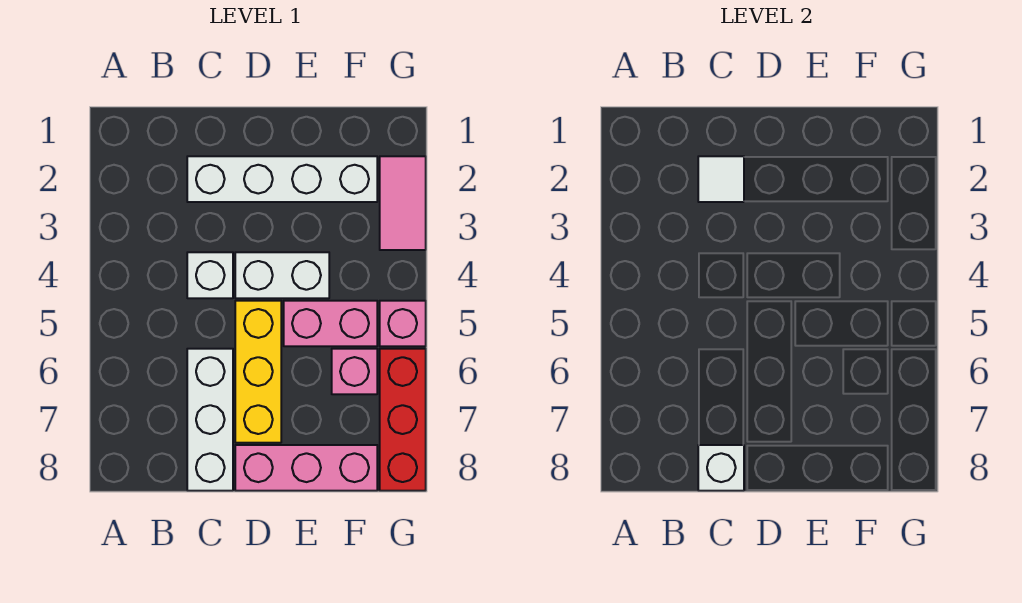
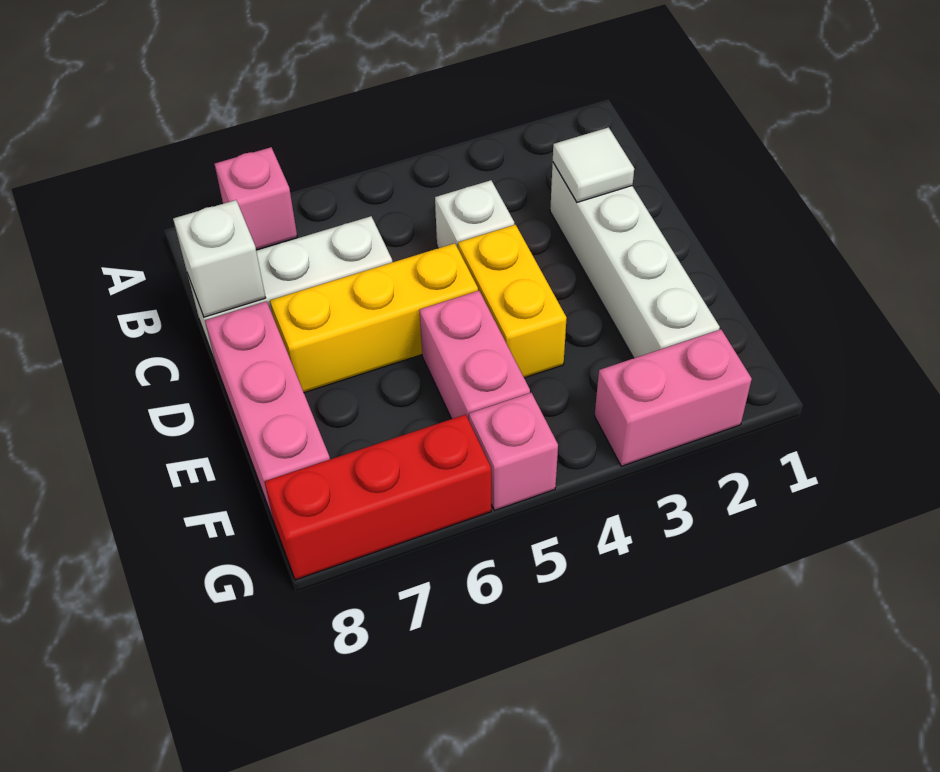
white brick D4:E4 level 1 -> yellow brick D4:E4 level 1
pink brick F6 level 1 -> pink brick A7 level 1
pink tile G2:G3 level 1 -> pink brick G2:G3 level 1

